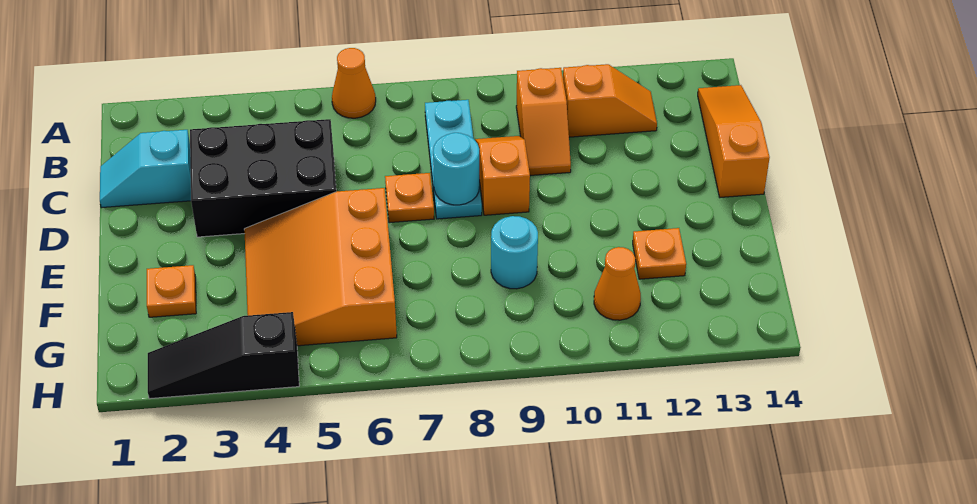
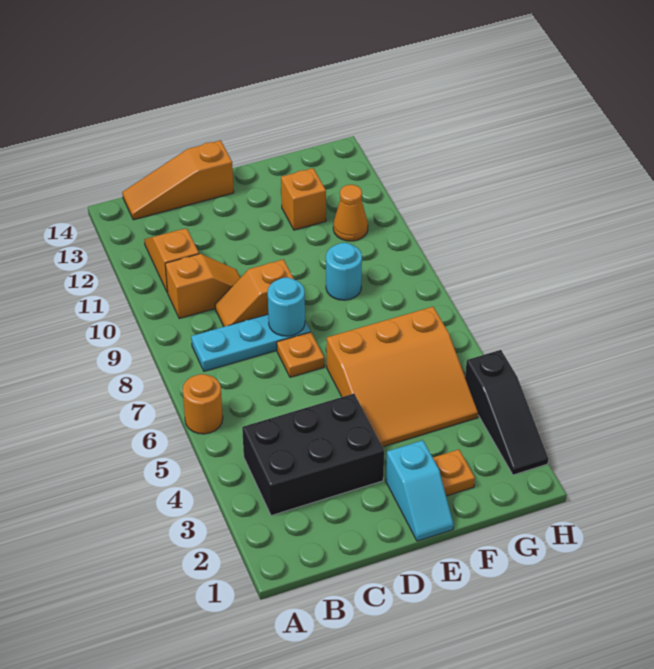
orange cone A6 level 1 -> orange round brick A6 level 1
cyan slope C1:C2 level 1 top 2 -> cyan slope E1:E2 level 1 top 2
black brick C3:D5 level 1 -> black brick B3:D4 level 1
orange plate F12 level 1 -> orange brick F12 level 1

